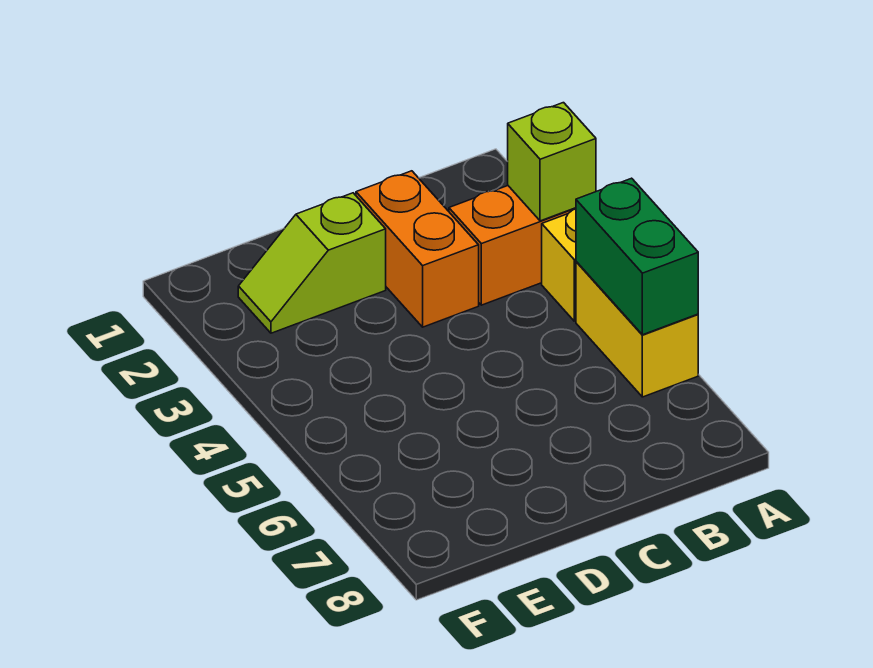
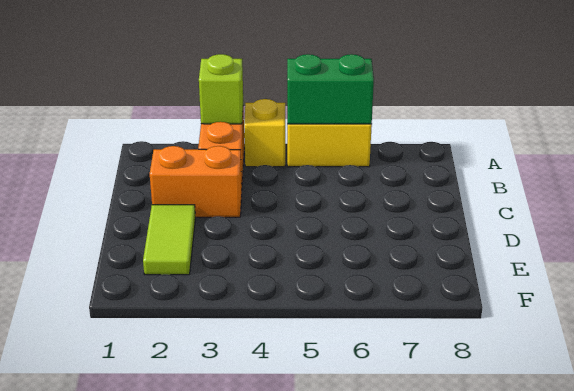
lime slope D2:E2 level 1 top D -> lime tile D2:E2 level 1

